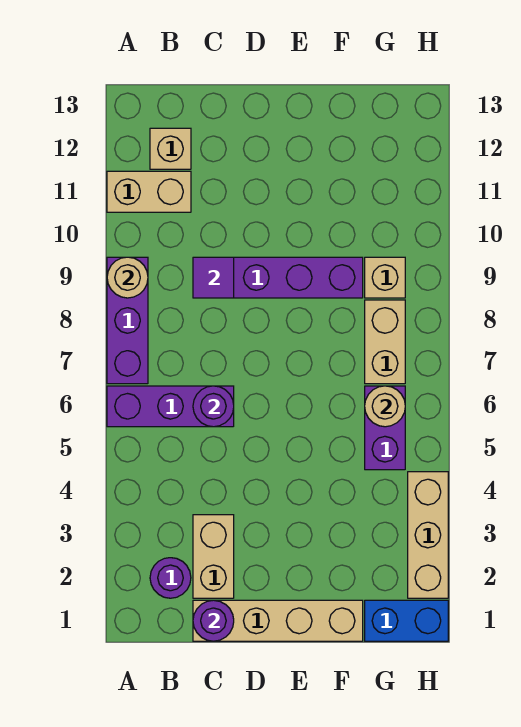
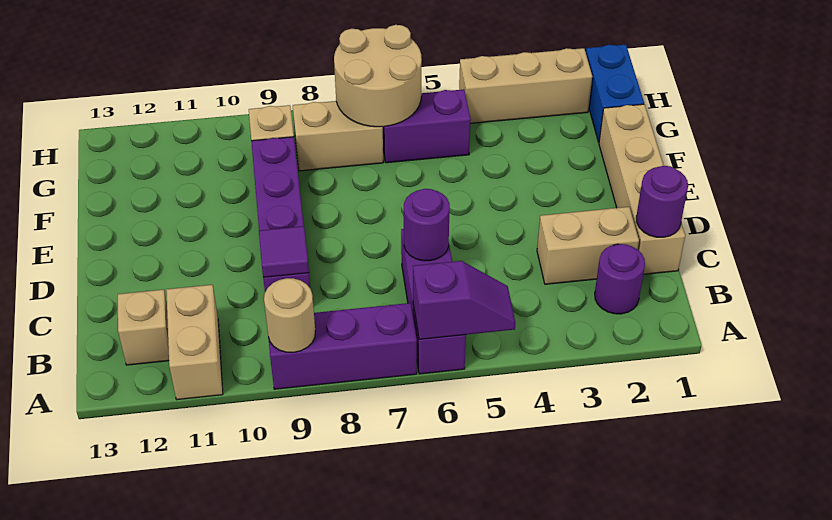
none -> purple slope A5:A6 level 2 top 6
tan round brick G6 level 2 -> tan round brick G6:H7 level 2

